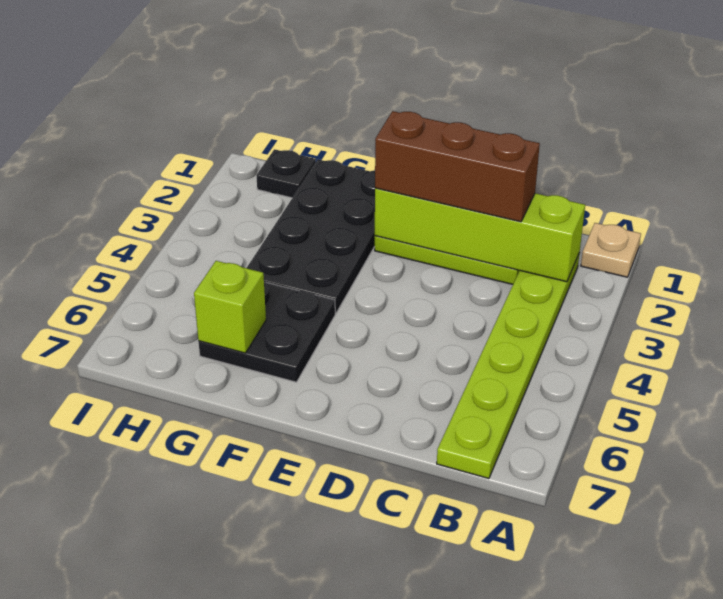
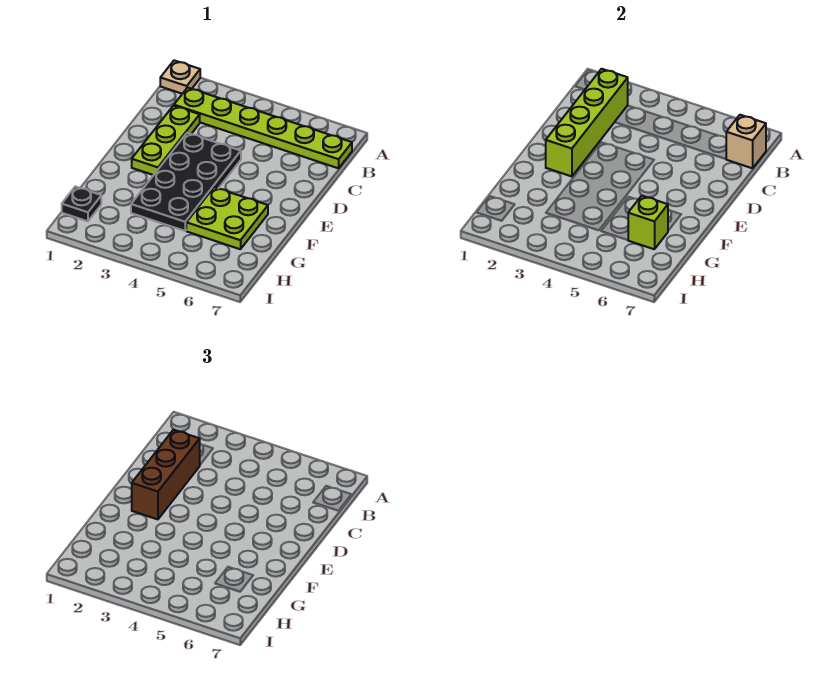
none -> tan brick B7 level 2
black plate F1:G4 level 1 -> black plate D3:G4 level 1
black plate F5:G6 level 1 -> lime plate F5:G6 level 1

